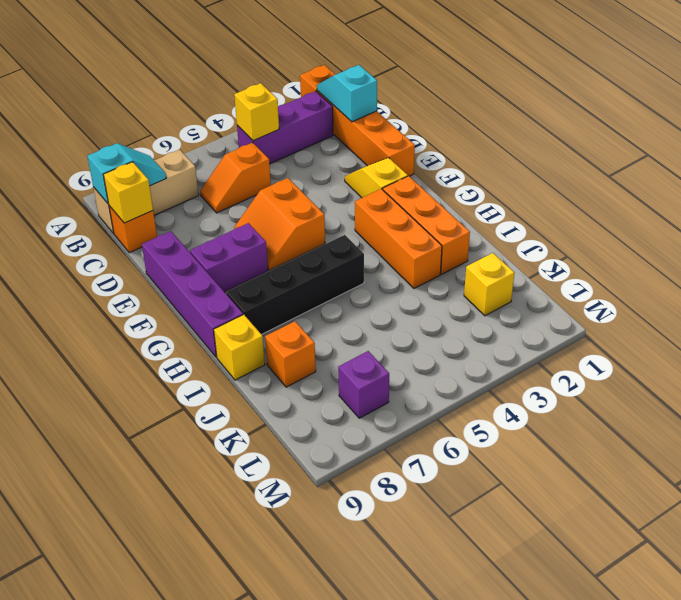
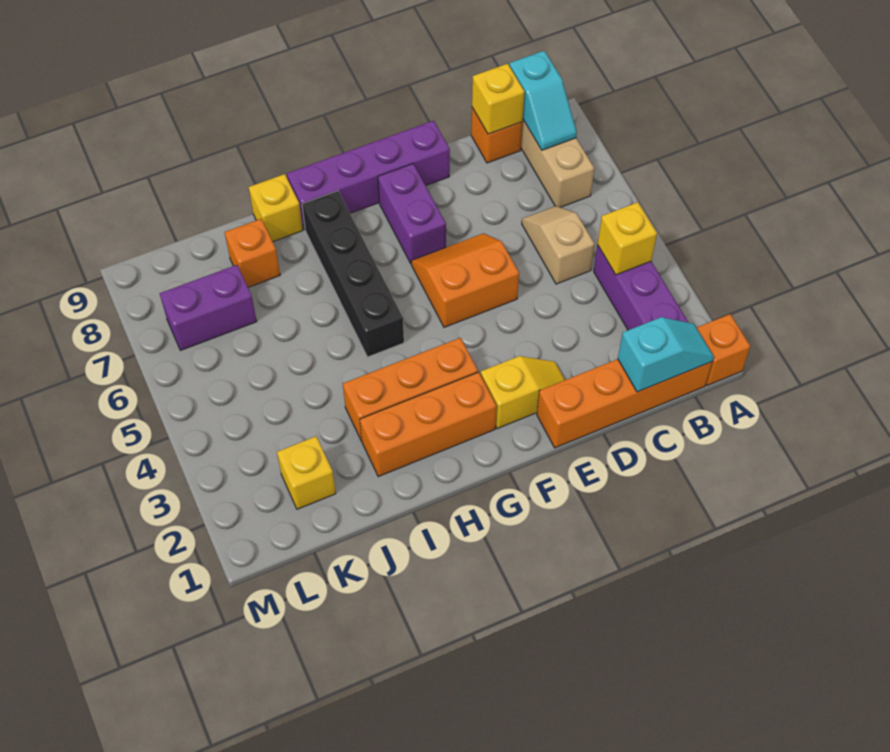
orange slope C5:C6 level 1 top 5 -> tan slope C5:C6 level 1 top 5
purple brick L7 level 1 -> purple brick K7:L7 level 1

